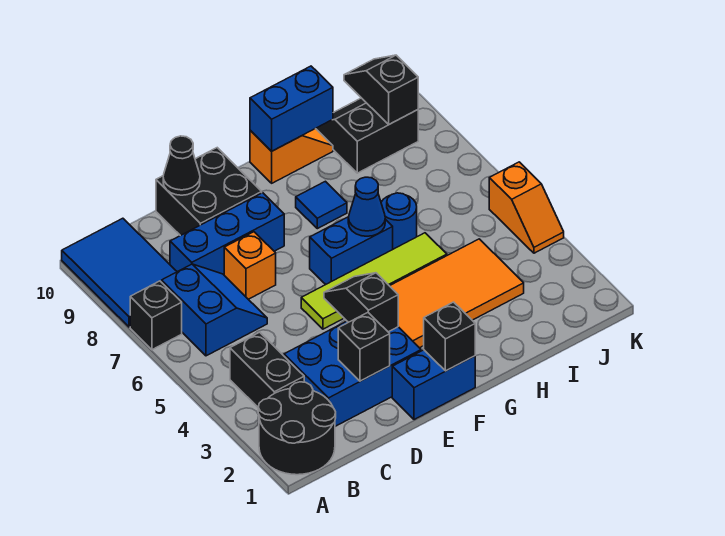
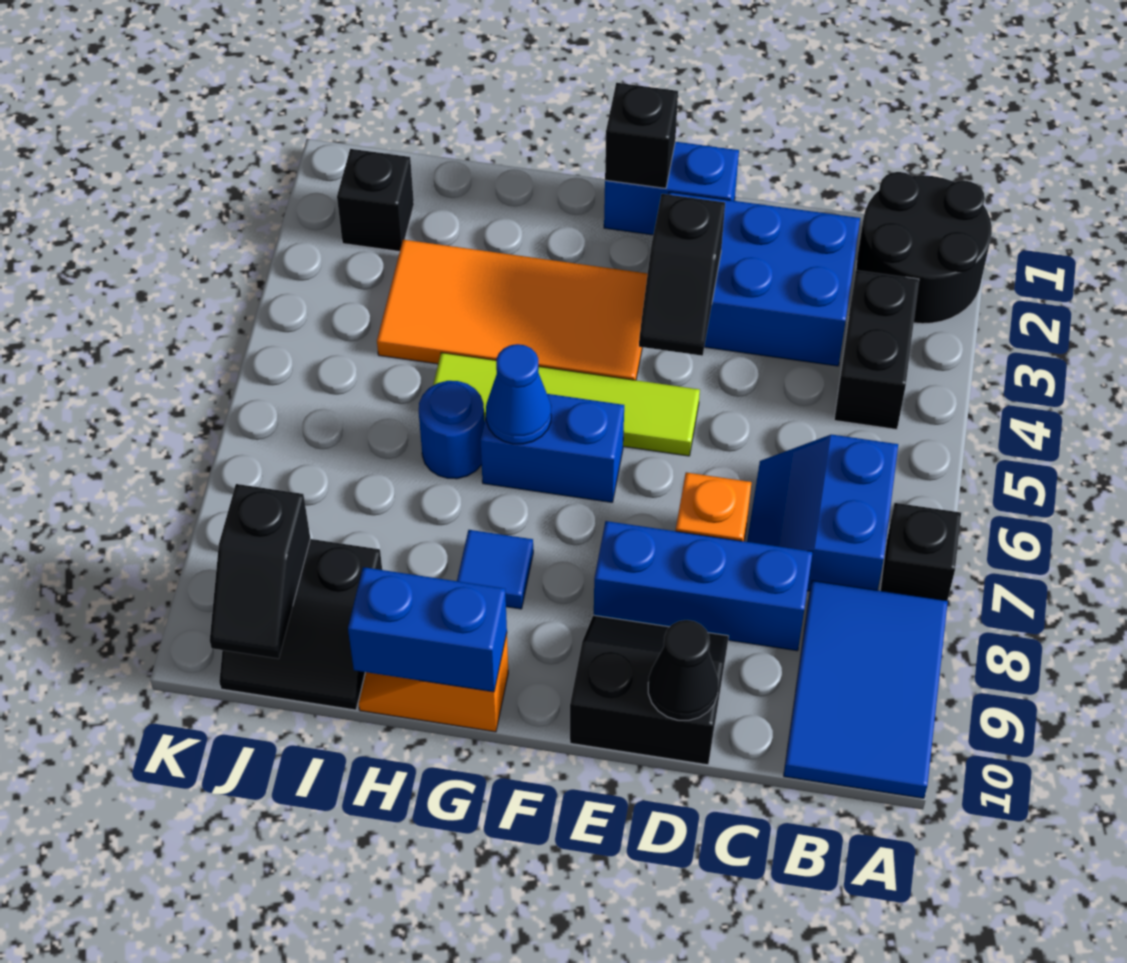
black brick D2 level 2 -> black brick J2 level 1
black brick D9:E10 level 1 -> black slope D9:E10 level 1 top 10
orange slope K4:K5 level 1 top 5 -> none

